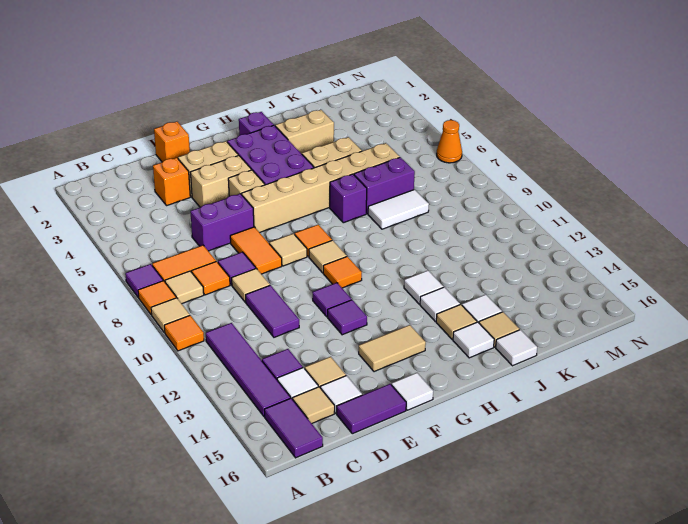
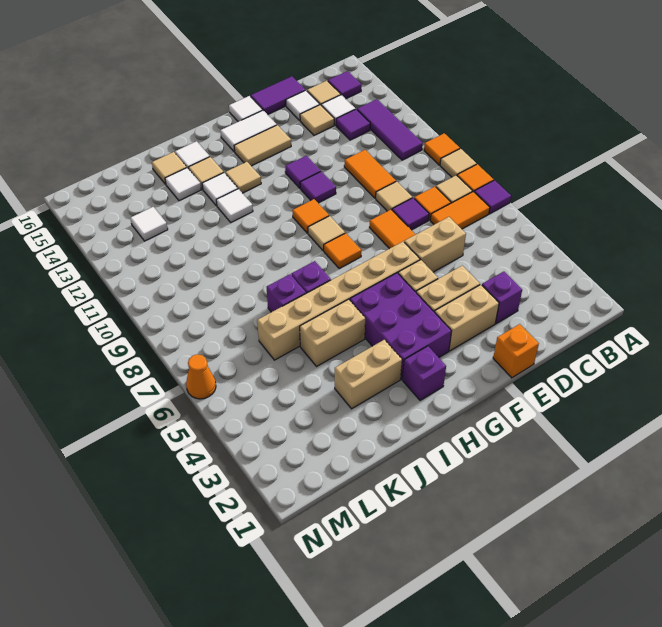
purple tile B11:B14 level 1 -> purple tile B11:B13 level 1
purple tile B15:B16 level 1 -> purple tile B15 level 1
orange brick D3 level 1 -> purple brick D3 level 1
purple brick D6:E6 level 1 -> tan brick D6:E6 level 1
purple tile D10:D11 level 1 -> orange tile D10:D11 level 1
tan tile F8 level 1 -> tan tile H13 level 1
purple brick J7:K7 level 1 -> purple brick J7 level 1
white tile J8:K8 level 1 -> white tile F15:G15 level 1
white tile J16 level 1 -> white tile L13 level 1

